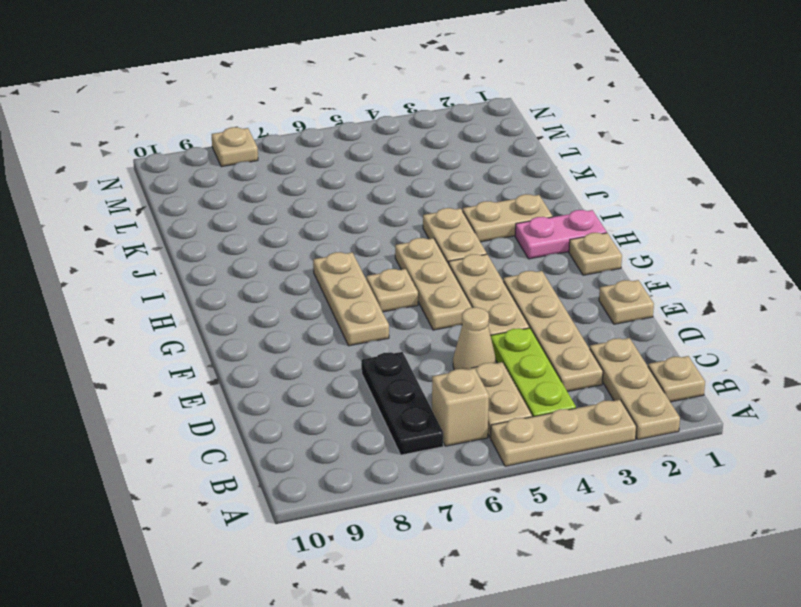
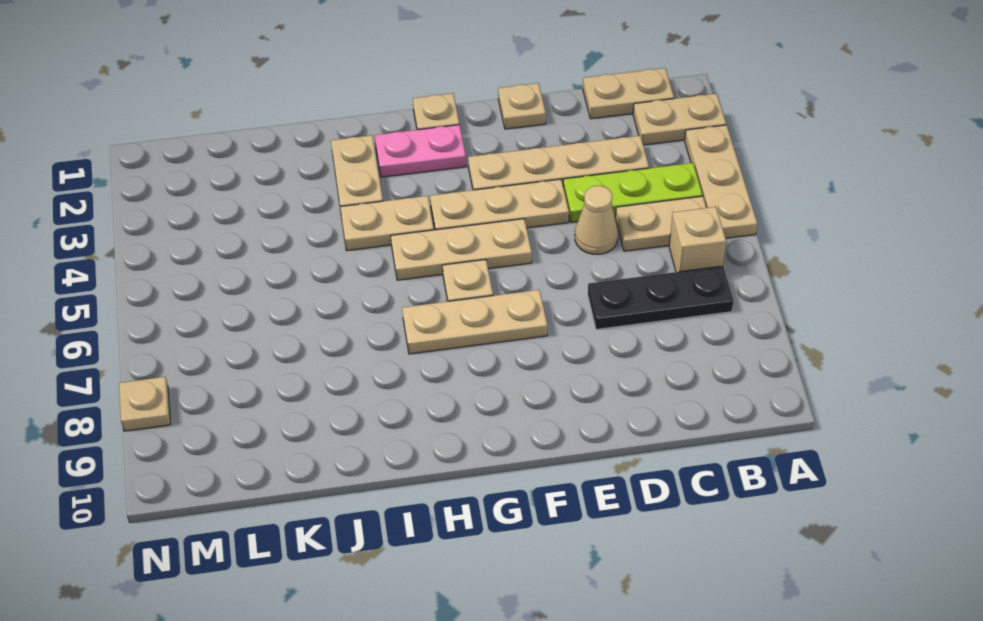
tan plate A2:C2 level 1 -> tan plate A2:B2 level 1
tan plate B1 level 1 -> tan plate B1:C1 level 1
pink plate H1:H2 level 1 -> pink plate G2:H2 level 1

